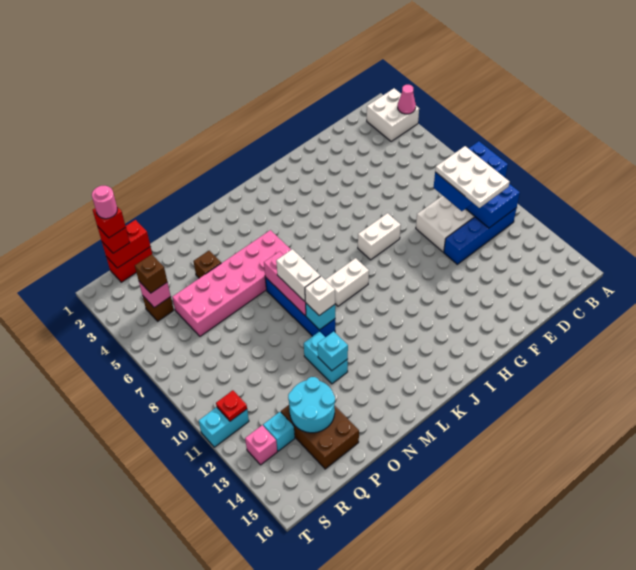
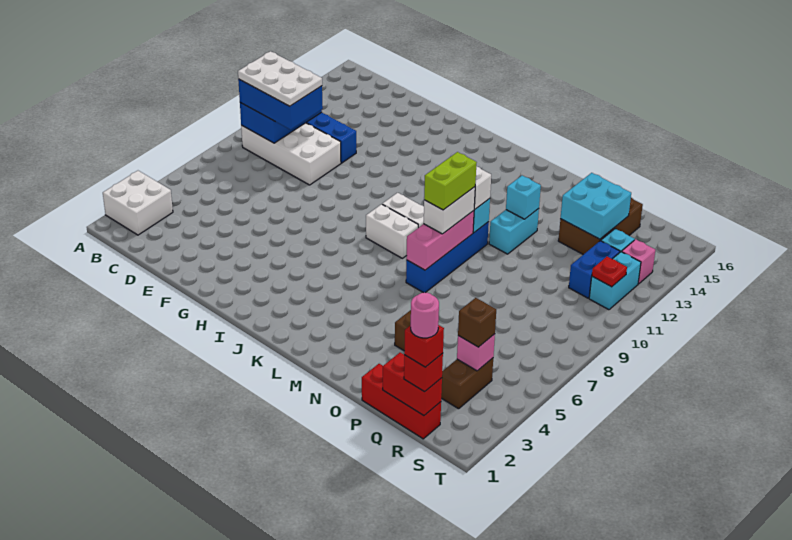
pink cone A3 level 2 -> none
white plate C9:D11 level 4 -> white plate B9:D10 level 4
white brick G8:H8 level 1 -> white brick J8:K8 level 1
pink brick L5:Q6 level 1 -> none
none -> lime brick M8:M9 level 4
cyan round brick P13:Q14 level 2 -> cyan brick P13:Q14 level 2
red brick Q1:R1 level 1 -> red brick P1:R1 level 1
brown brick R4 level 1 -> brown brick R3:R4 level 1
none -> blue brick R11:R12 level 1
cyan brick S11:T11 level 1 -> cyan brick S11:S12 level 1

